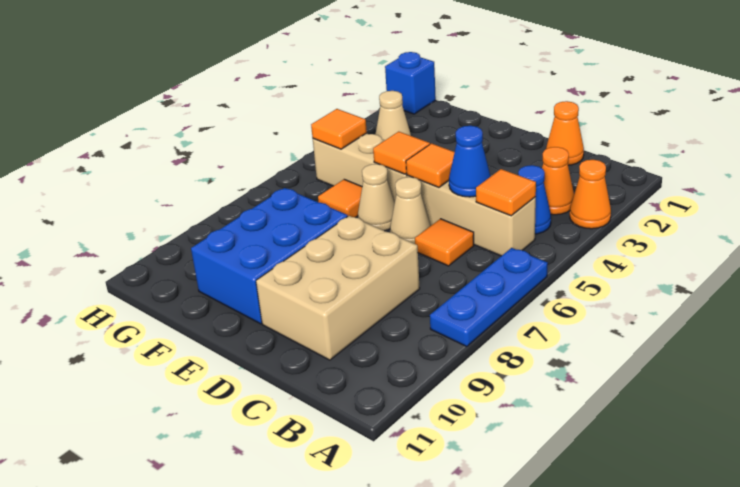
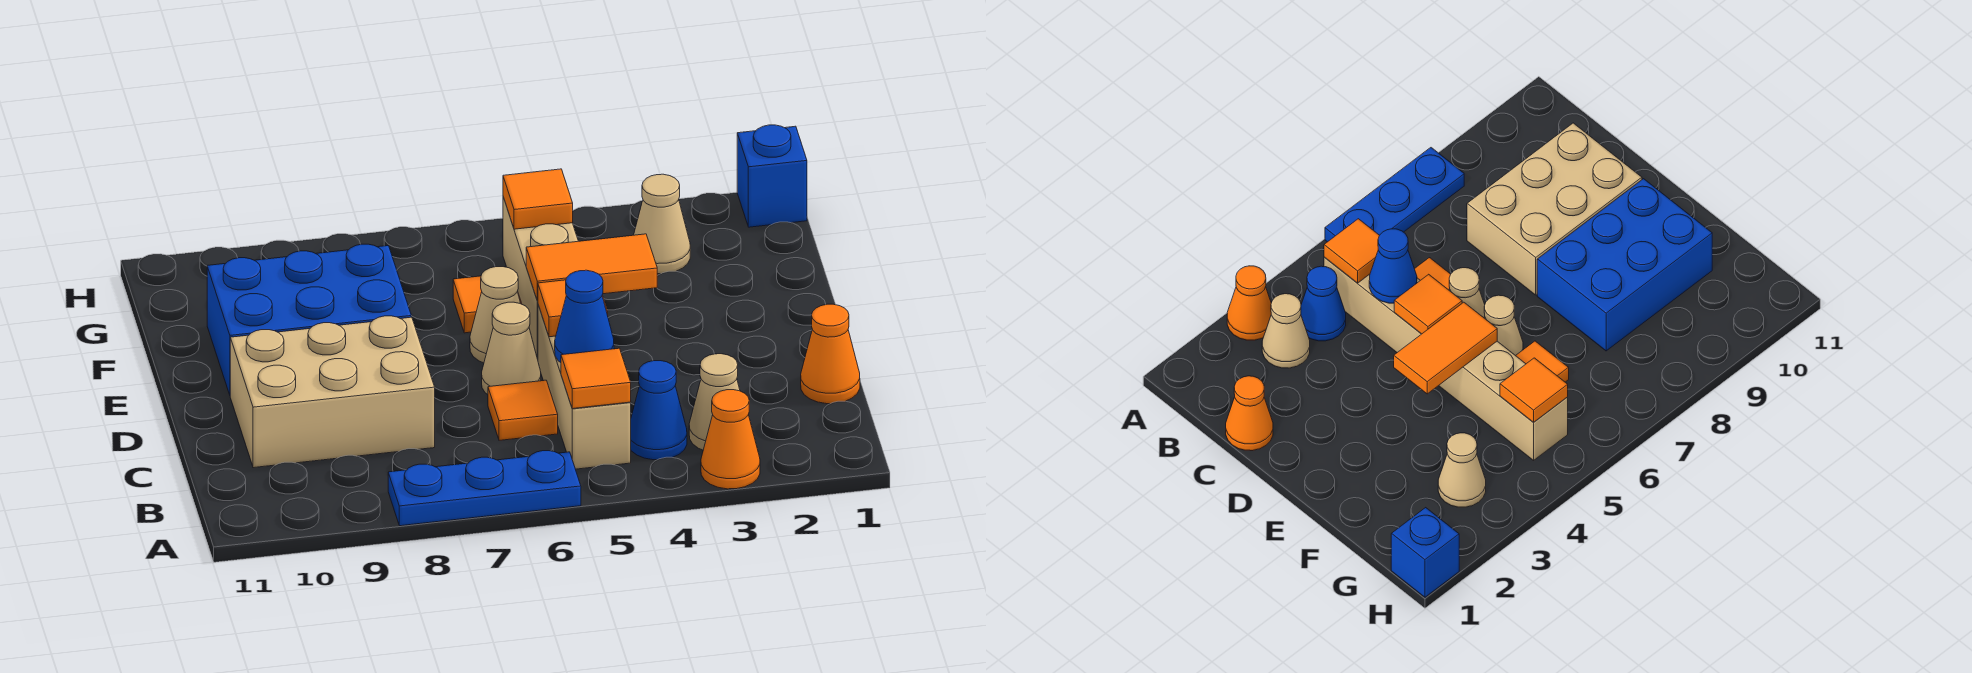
orange cone B3 level 1 -> tan cone B3 level 1
orange tile E5 level 2 -> orange tile E4:E5 level 2

